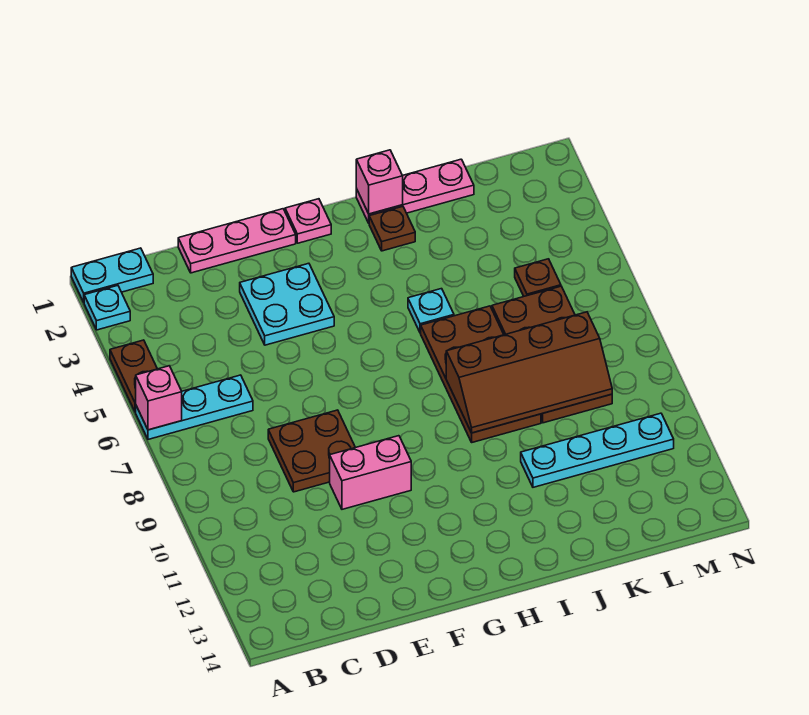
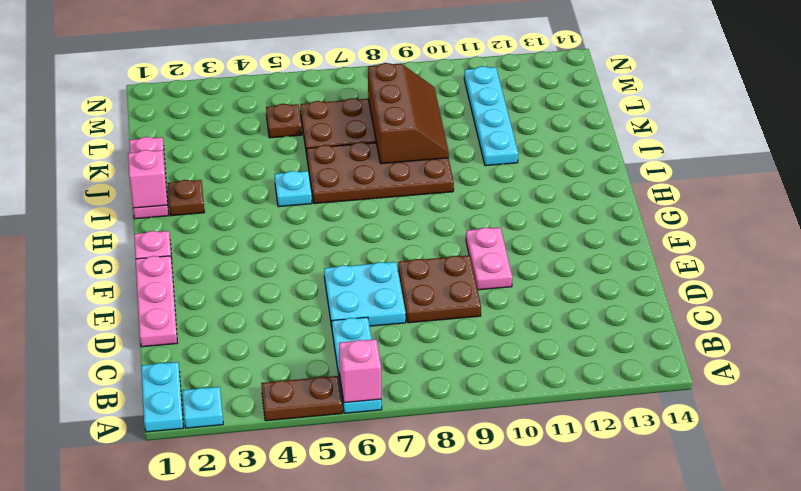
cyan plate E3:F4 level 1 -> cyan plate D6:E7 level 1
pink brick E10:F10 level 1 -> pink plate E10:F10 level 1
brown slope I8:L9 level 2 top 8 -> brown slope J8:L9 level 2 top 8

